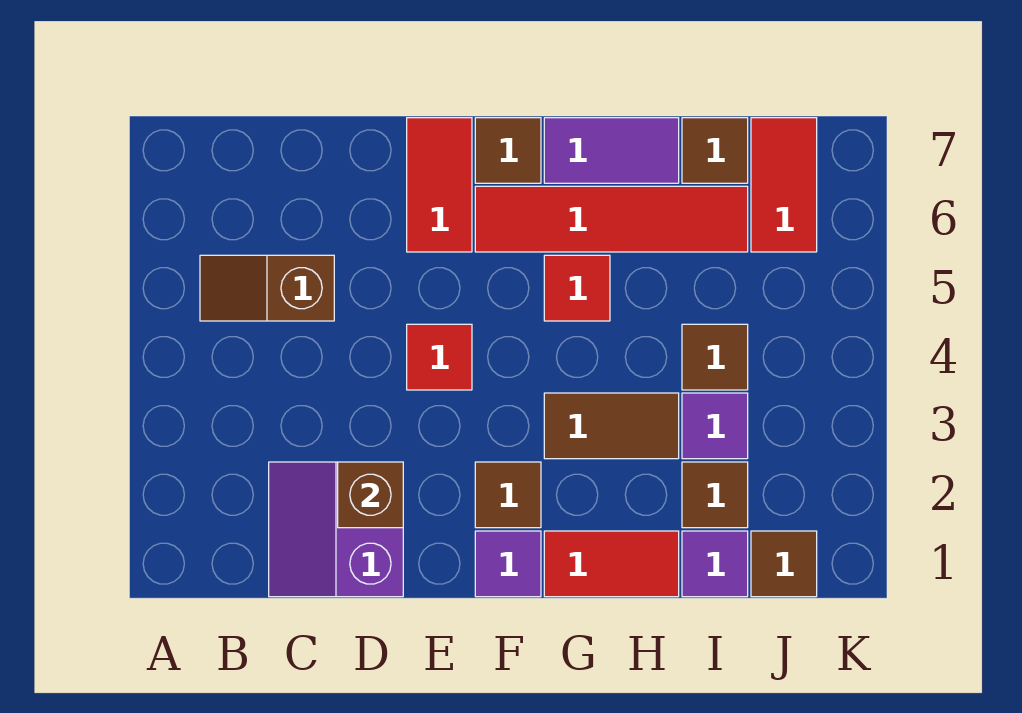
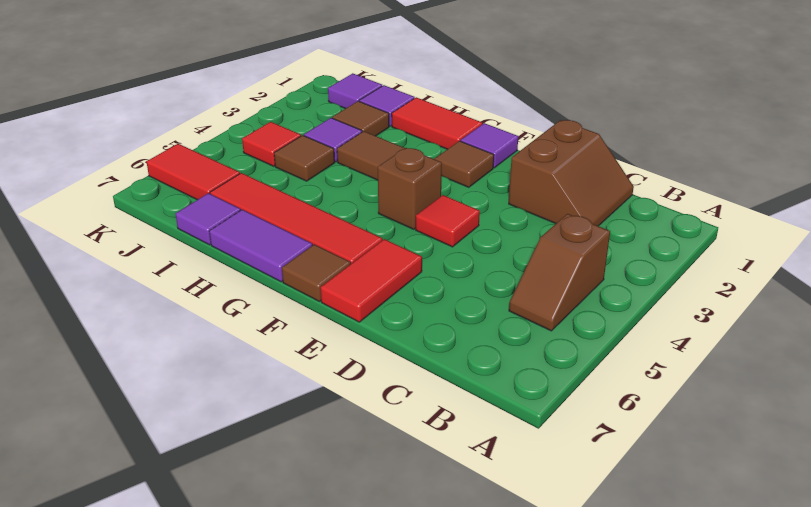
brown slope B5:C5 level 1 top C -> brown slope B4:B5 level 1 top 4
purple slope C1:D2 level 1 top D -> brown slope C1:D2 level 1 top D
brown brick D2 level 2 -> brown brick F4 level 1
red tile G5 level 1 -> red tile J4 level 1
brown tile I7 level 1 -> purple tile I7 level 1
brown tile J1 level 1 -> purple tile J1 level 1
red tile J6:J7 level 1 -> red tile J6:K6 level 1

